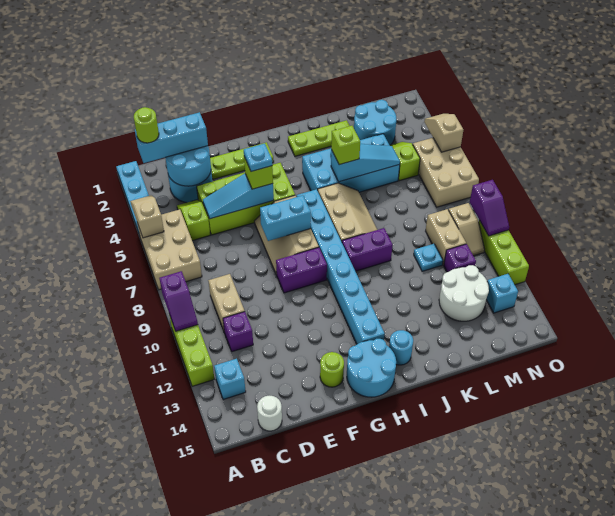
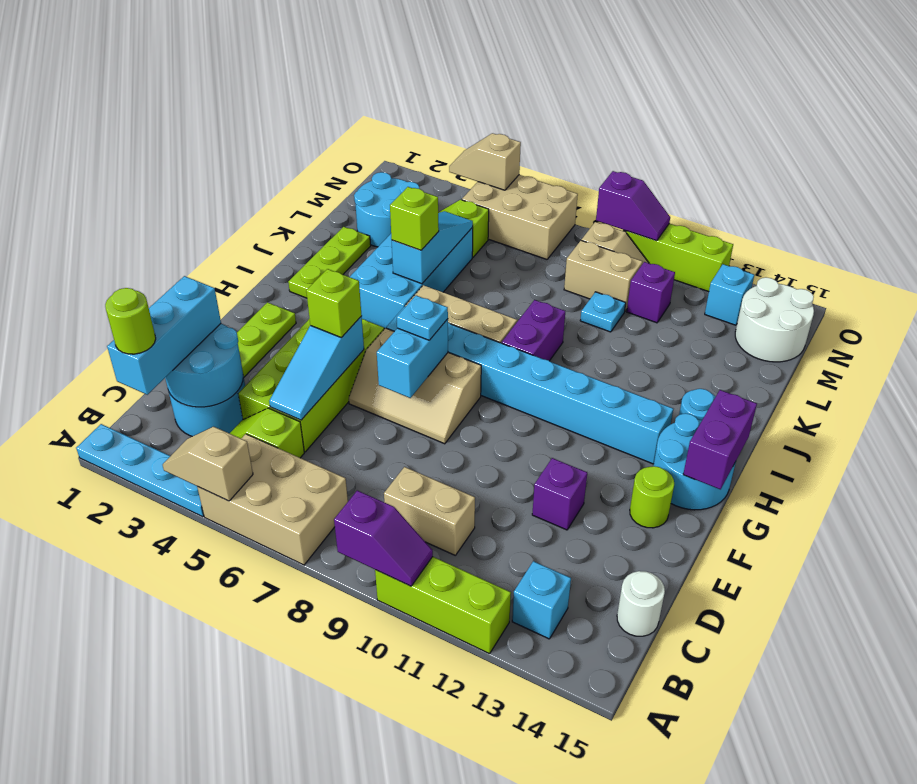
purple brick C11 level 1 -> purple brick E12 level 1
cyan plate F5 level 4 -> cyan plate G7 level 3
purple brick F9:G9 level 1 -> purple brick G15:H15 level 2
white round brick L12:M13 level 1 -> white round brick M14:N15 level 1

